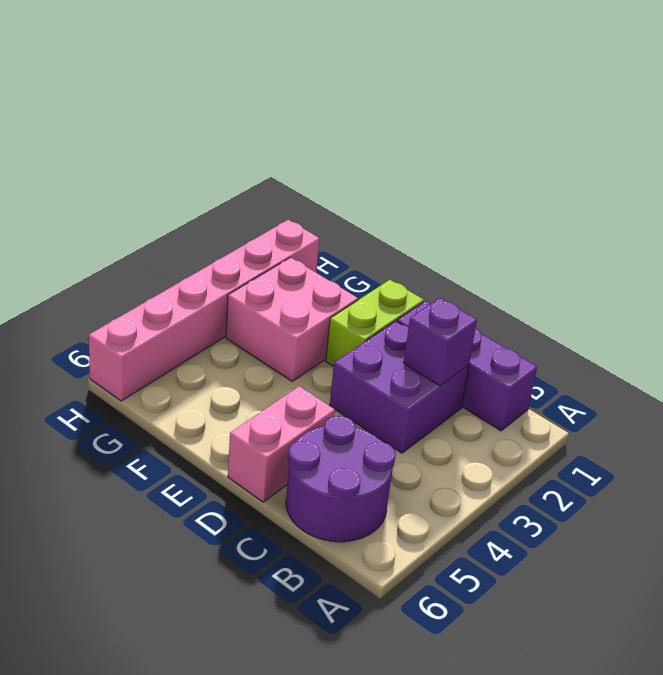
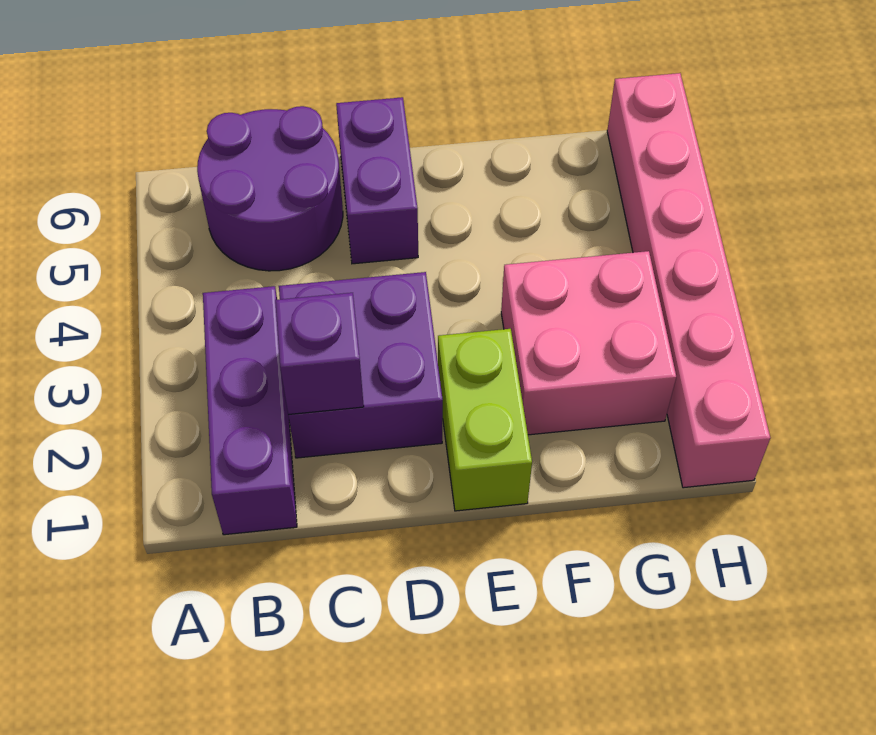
purple brick B1:D1 level 1 -> purple brick B1:B3 level 1
pink brick D5:D6 level 1 -> purple brick D5:D6 level 1

